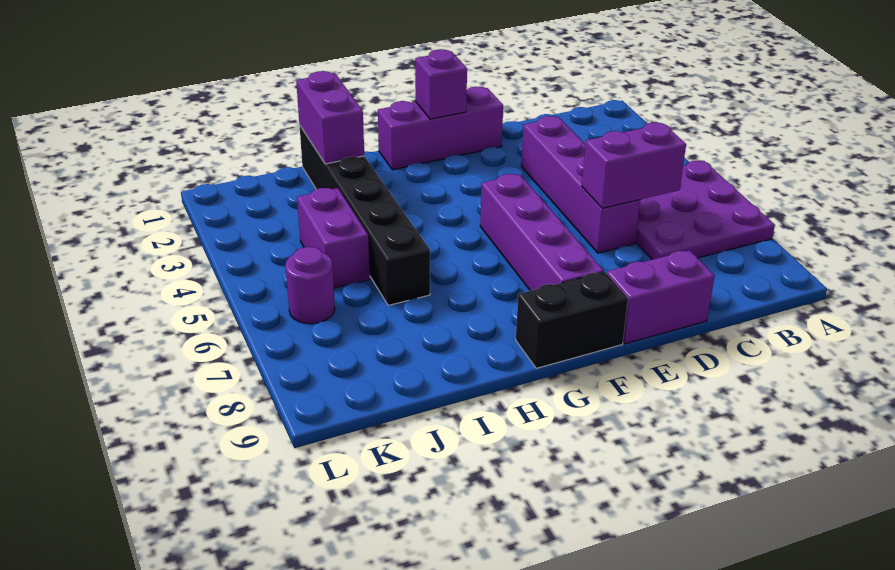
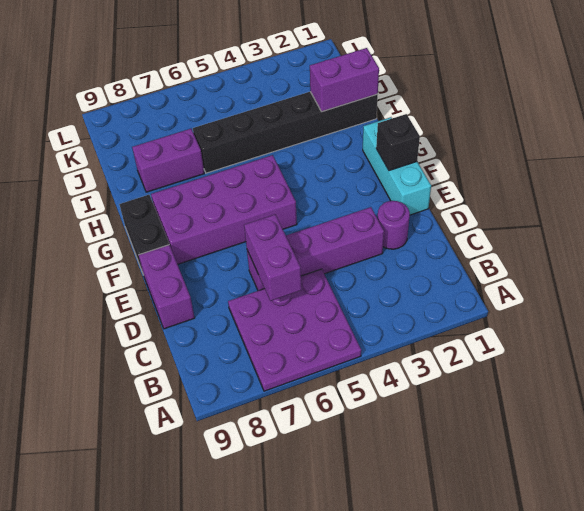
purple brick E1:G1 level 1 -> cyan brick E1:G1 level 1
purple brick F1 level 2 -> black brick F1 level 2
purple brick F5:F8 level 1 -> purple brick F5:G8 level 1
purple brick J4:J5 level 1 -> purple brick I7:I8 level 1
purple round brick K6 level 1 -> purple round brick D2 level 1

